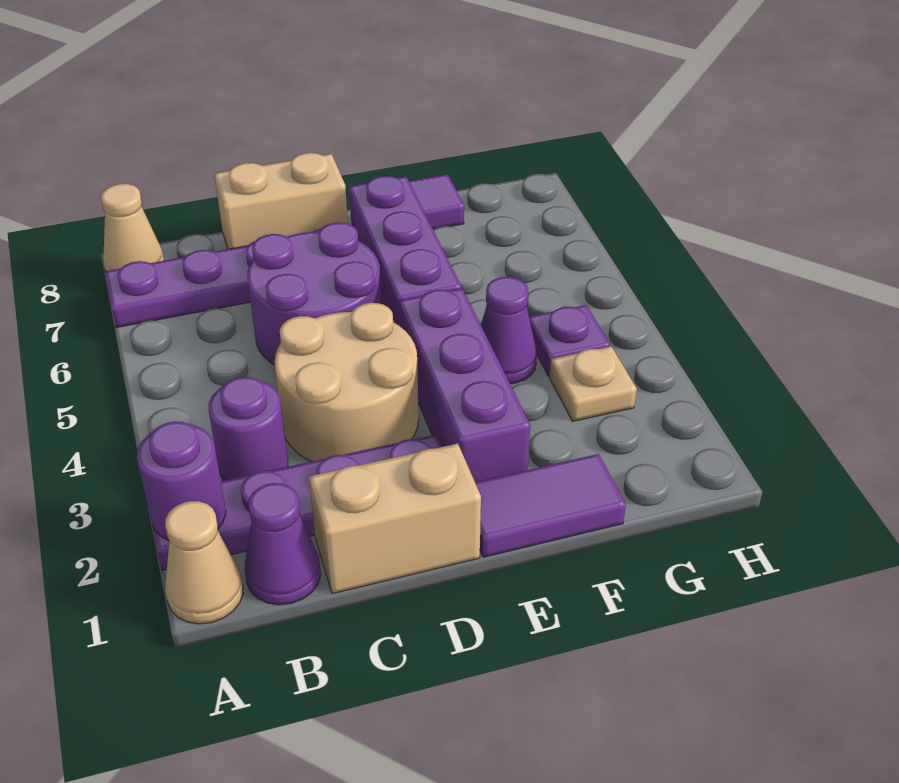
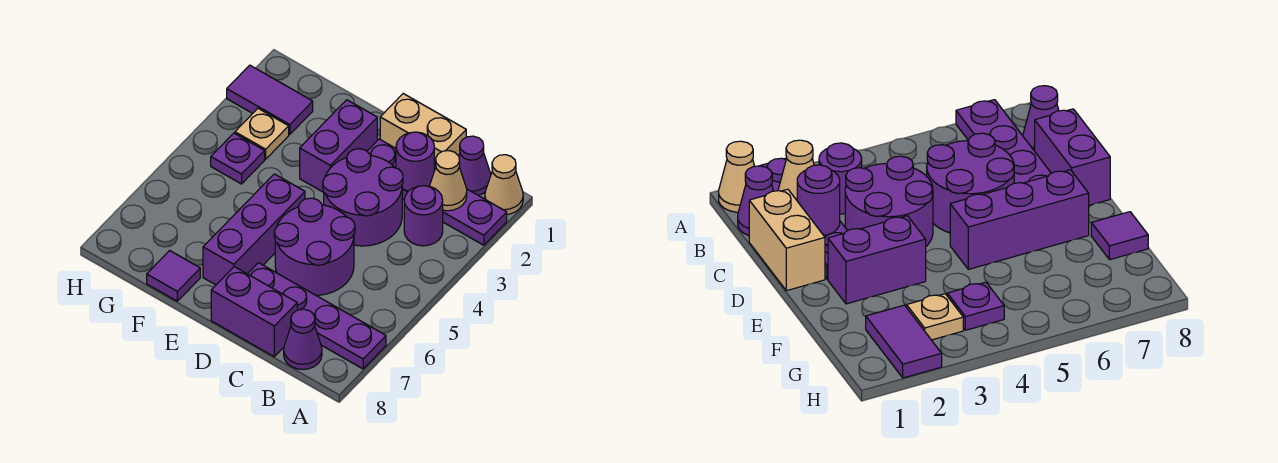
purple round brick A2 level 2 -> purple round brick C2 level 2
tan cone A8 level 1 -> tan cone B2 level 2
tan round brick C3:D4 level 1 -> purple round brick C3:D4 level 1
tan brick C8:D8 level 1 -> purple brick C8:D8 level 1
purple tile E1:F1 level 1 -> purple tile G2:H2 level 1
purple brick E2:E4 level 1 -> purple brick E2:E3 level 1
purple cone F4 level 1 -> purple cone B8 level 1

